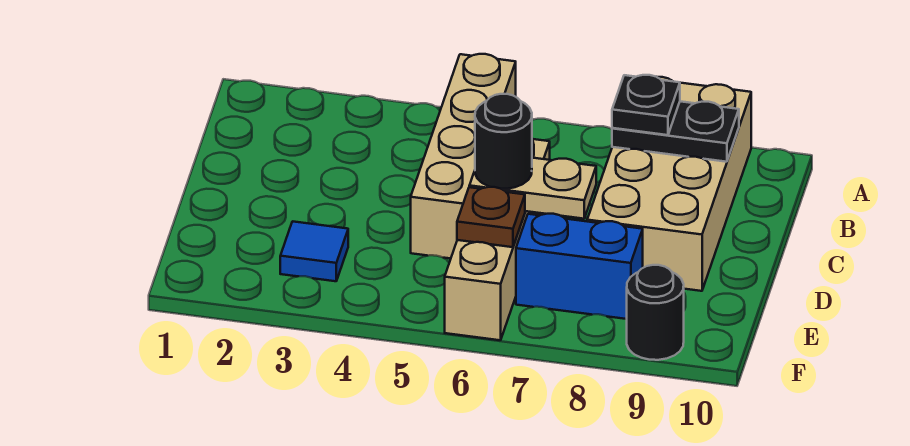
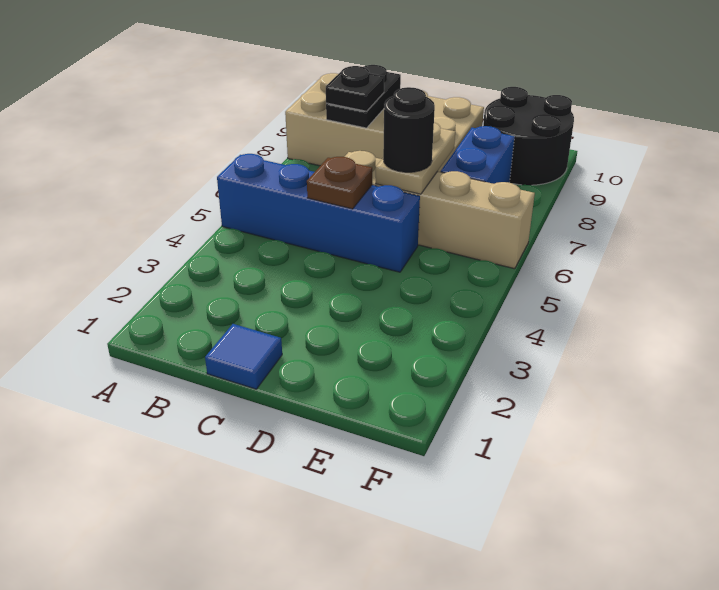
tan brick A5:D5 level 1 -> blue brick A5:D5 level 1
blue tile E3 level 1 -> blue tile C1 level 1
brown plate E6 level 2 -> brown plate C5 level 2
black round brick F9 level 1 -> black round brick E9:F10 level 1

